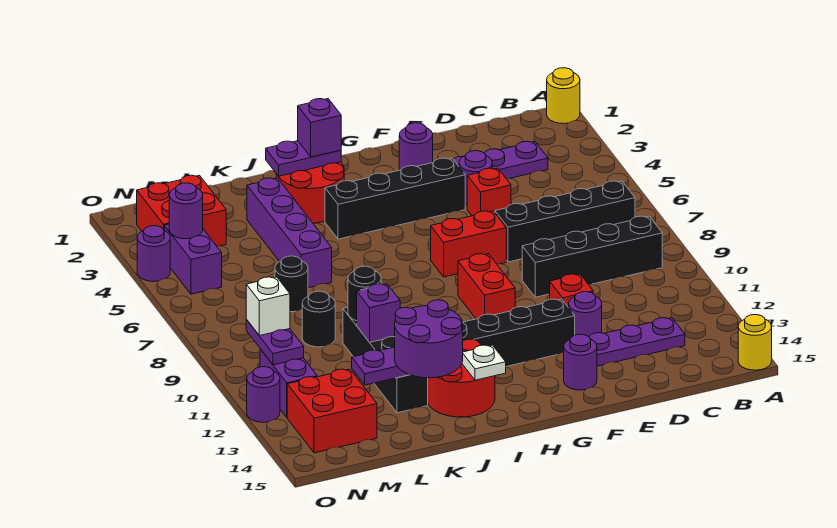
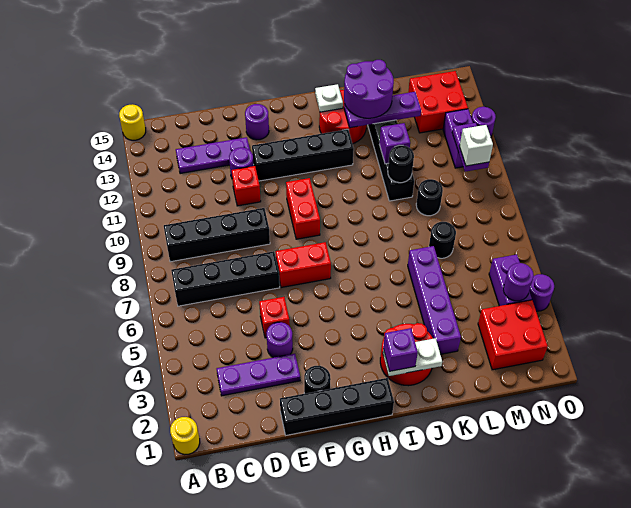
purple round brick F2 level 1 -> black round brick F2 level 1
black brick F4:I4 level 1 -> black brick E1:H1 level 1
purple plate I2:J2 level 2 -> white plate I2:J2 level 2

